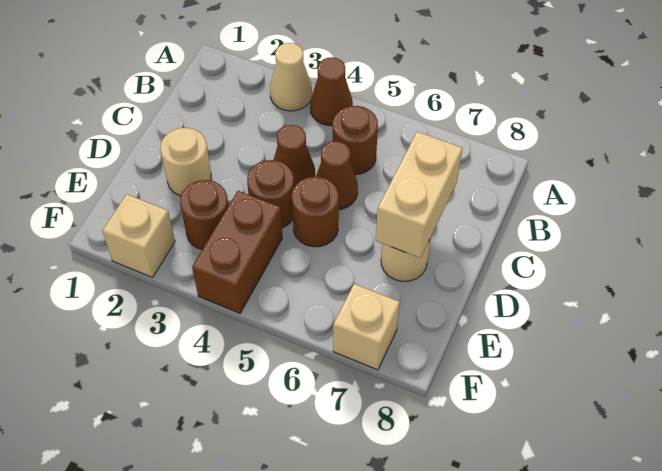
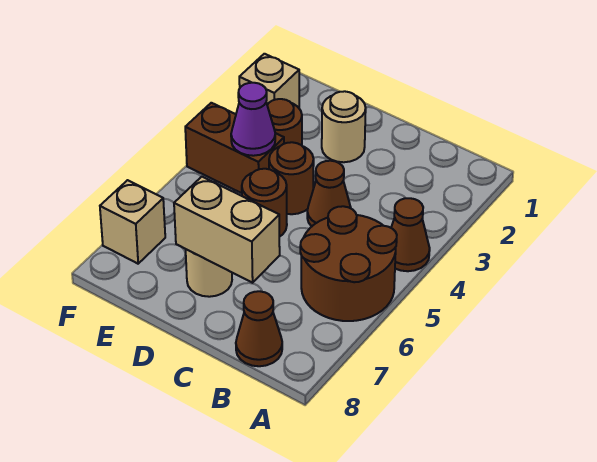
tan cone A3 level 1 -> none
brown round brick B5 level 1 -> brown round brick A5:B6 level 1
brown cone C5 level 1 -> brown cone B8 level 1
none -> purple cone E4 level 2

